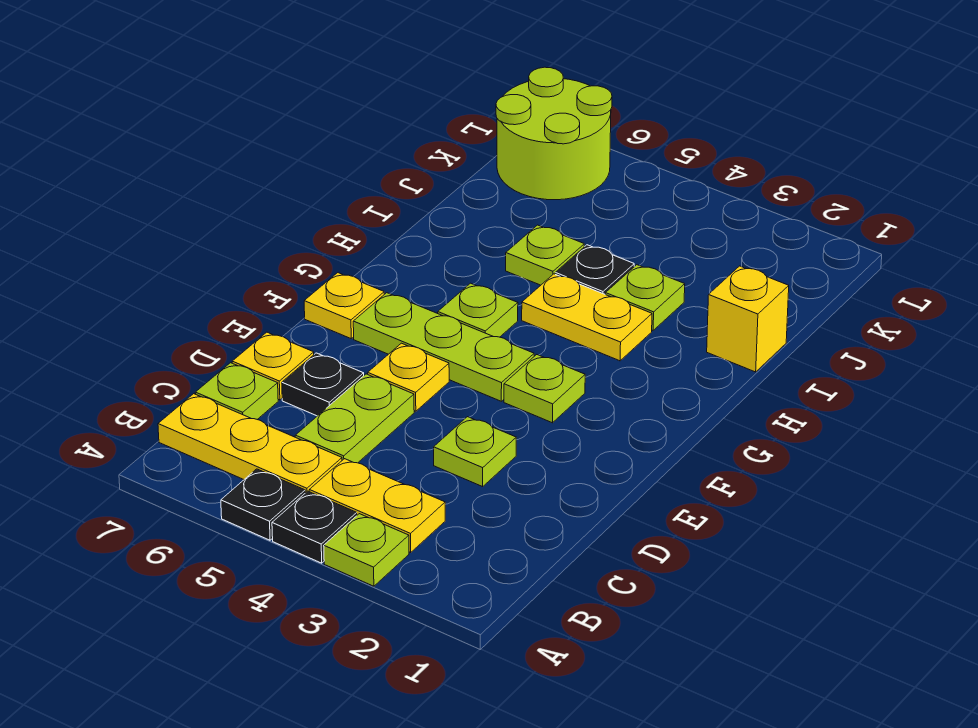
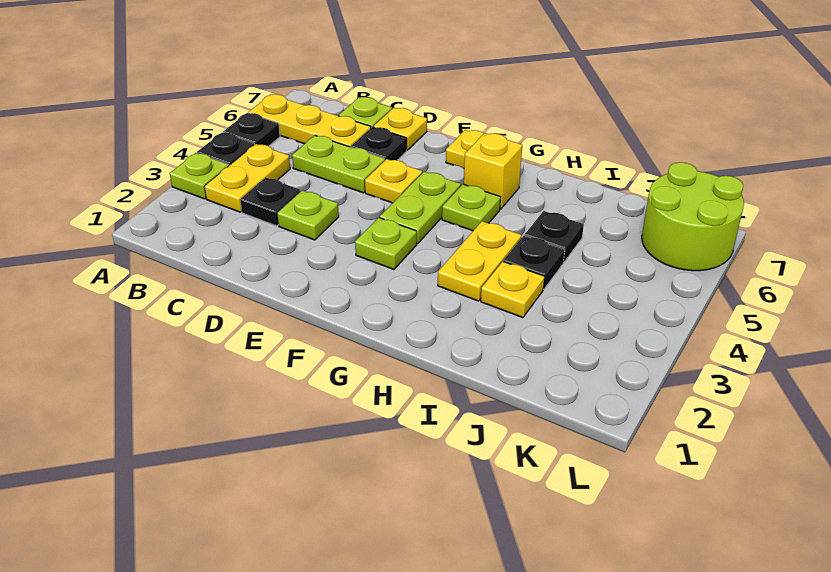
yellow plate B5:B7 level 1 -> yellow plate A6:C6 level 1
none -> black plate C3 level 1
lime plate F4:F6 level 1 -> lime plate F4:F5 level 1
yellow brick I1 level 1 -> yellow brick G6 level 1
lime plate I3 level 1 -> yellow plate I3 level 1
lime plate I5 level 1 -> black plate I5 level 1

